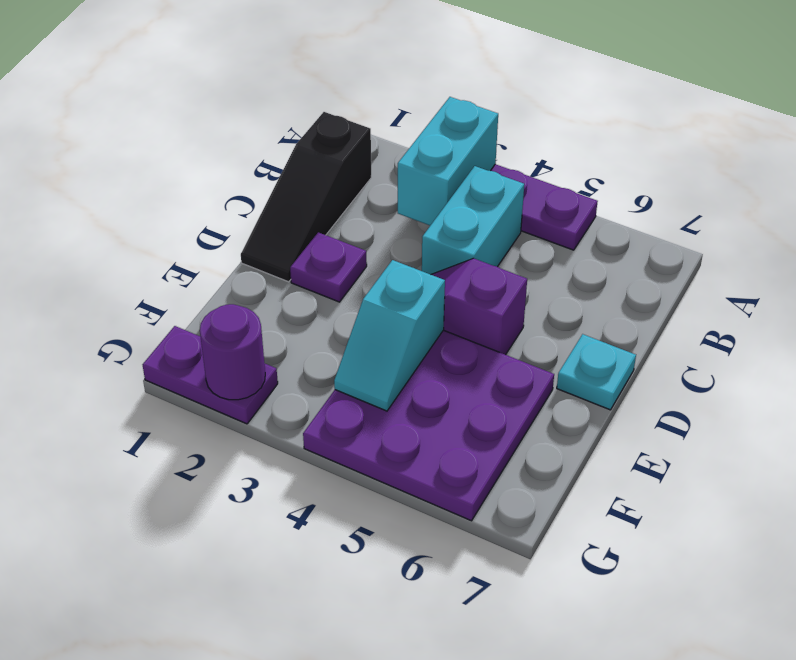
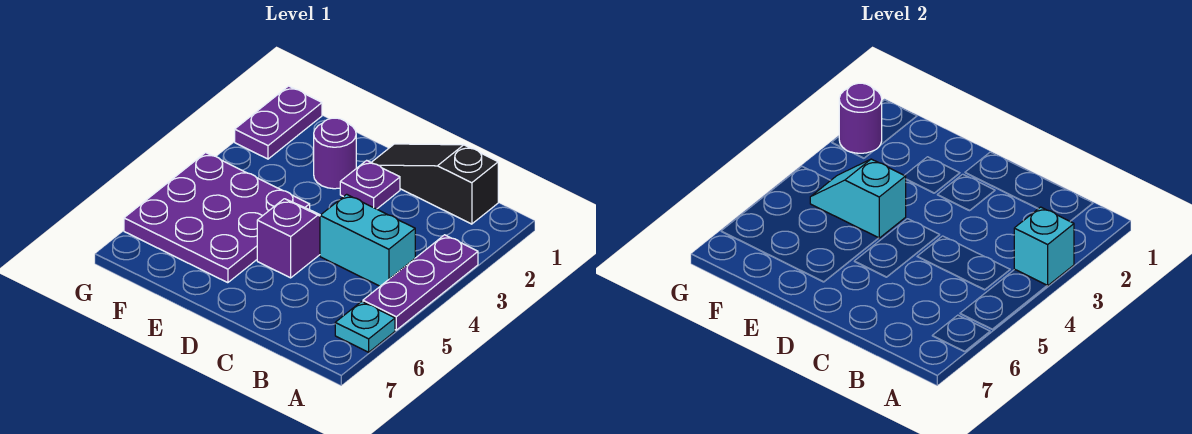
cyan brick A3:B3 level 2 -> cyan brick A3 level 2
cyan plate D7 level 1 -> cyan plate A6 level 1
none -> purple round brick E2 level 1

